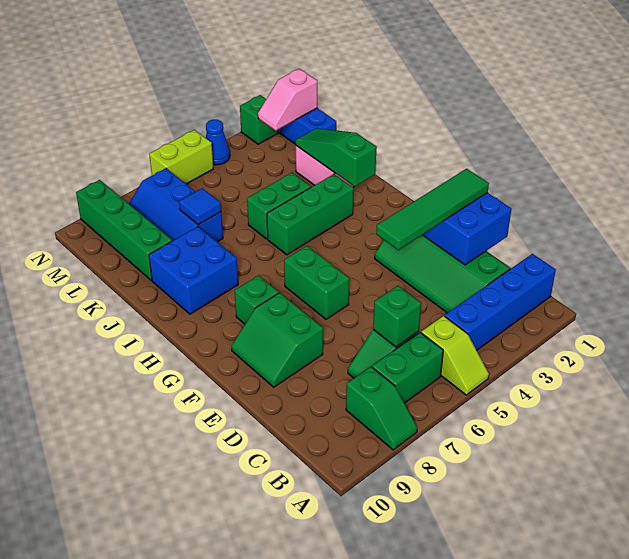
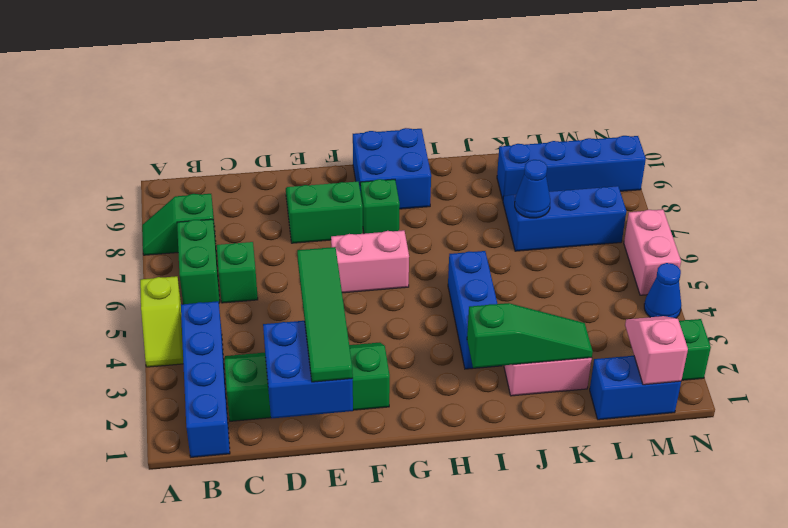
lime slope A5:B5 level 1 top B -> lime slope A4:A5 level 1 top 5
green brick C6 level 2 -> none
green brick F6:G6 level 1 -> pink brick F6:G6 level 1
green brick I3:I5 level 1 -> blue brick I3:I5 level 1
blue brick I8:J9 level 1 -> blue brick G9:H10 level 1
green brick J4:J5 level 1 -> none
blue tile K7 level 2 -> blue cone K7 level 2
green brick K9:N9 level 1 -> blue brick K9:N9 level 1
lime brick N5:N6 level 1 -> pink brick N5:N6 level 1

